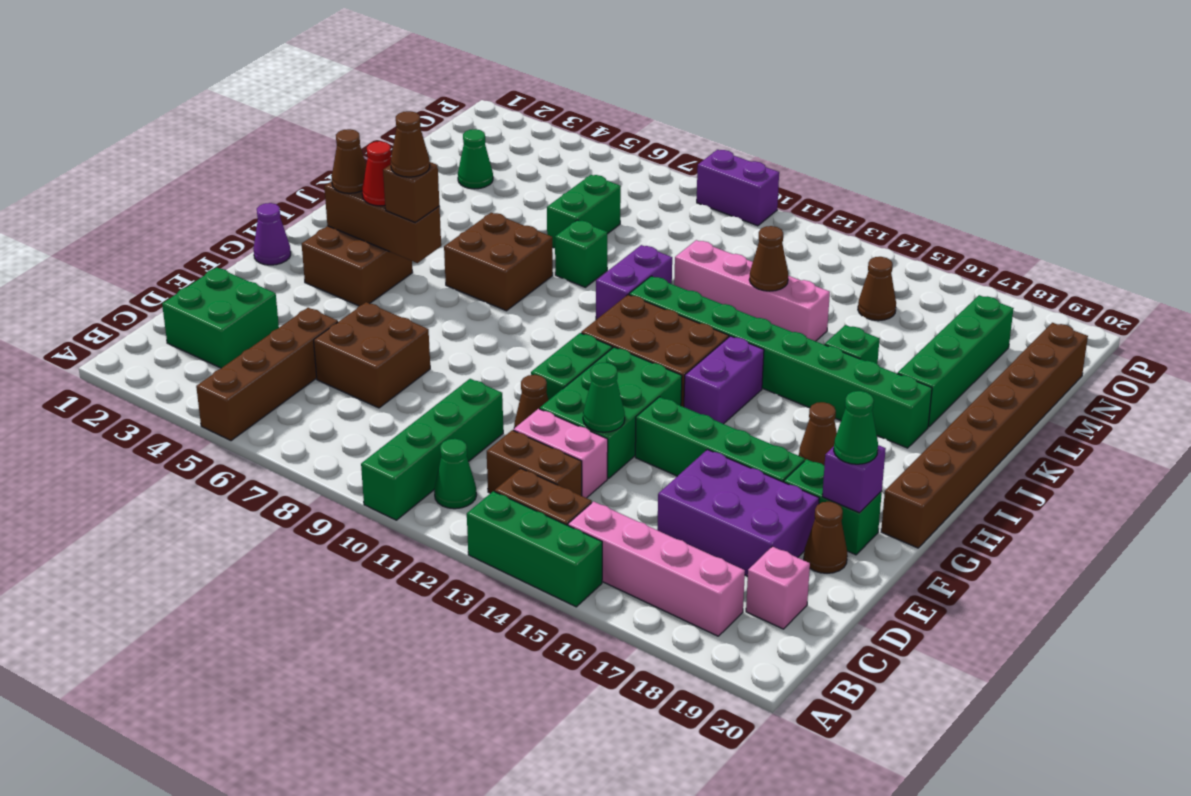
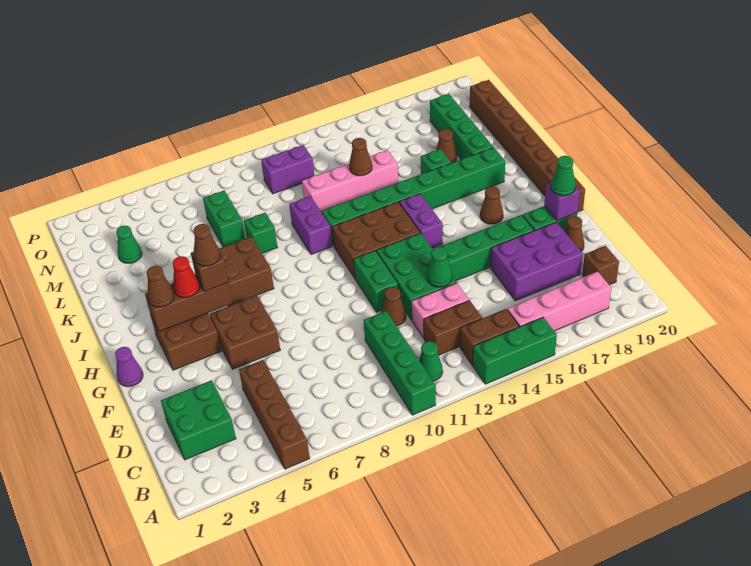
pink brick C19 level 1 -> brown brick C19 level 1
brown brick D6:E7 level 1 -> brown brick F5:G6 level 1
brown cone N15 level 1 -> brown cone L17 level 1
purple brick P9:P10 level 1 -> purple brick N10:N11 level 1

